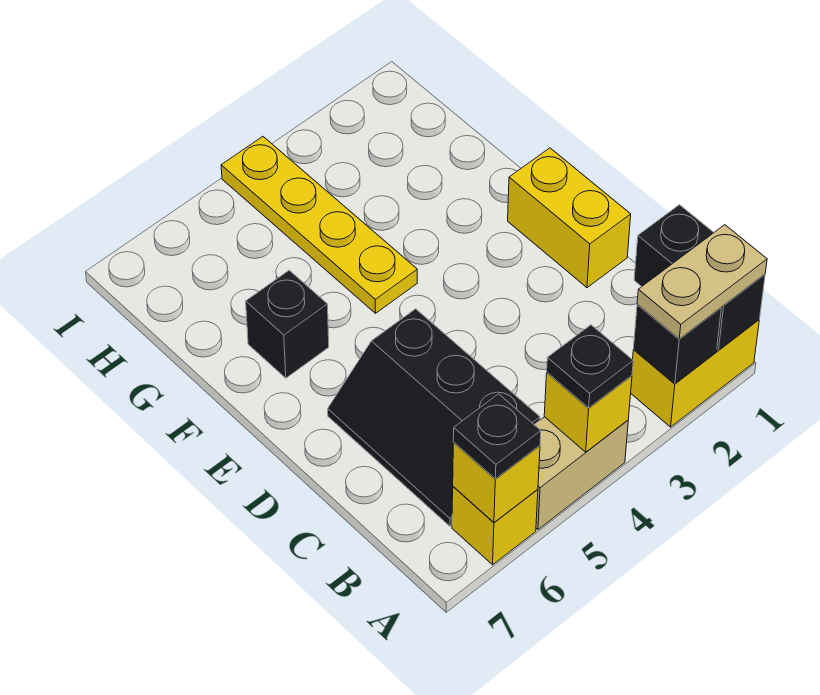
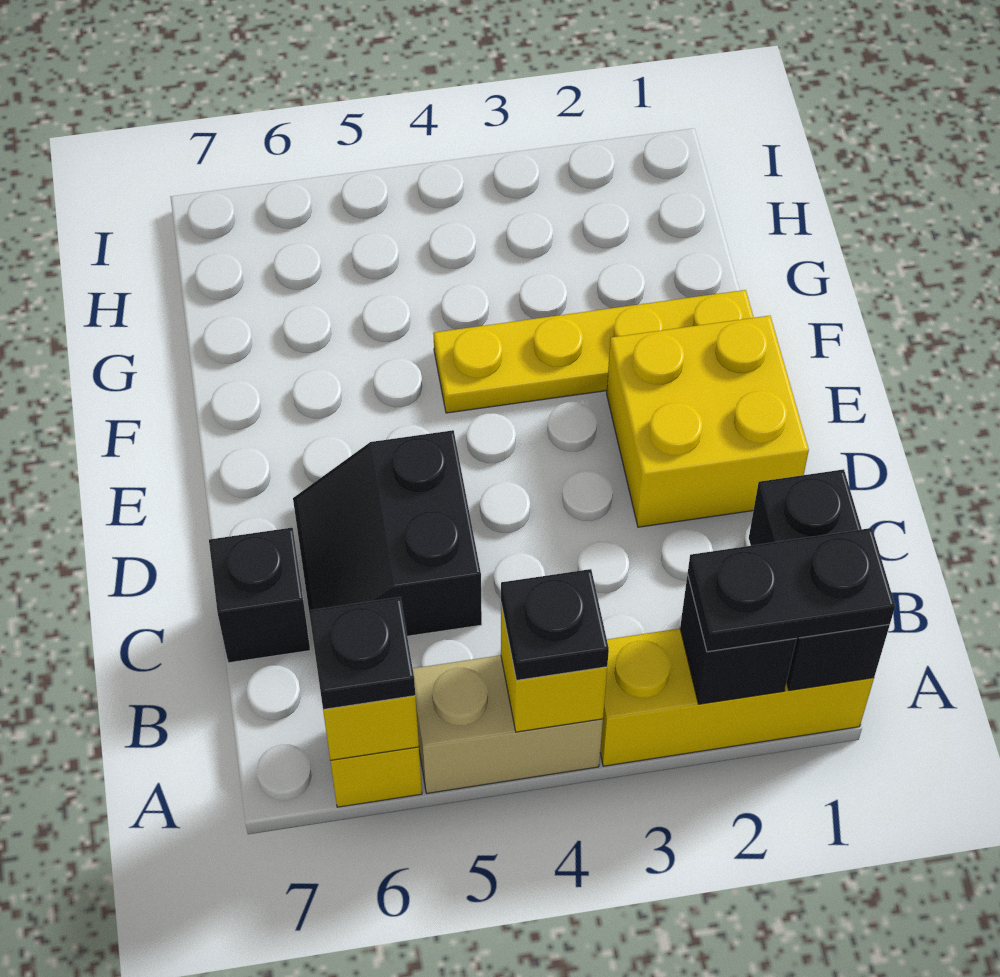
yellow brick A1:A2 level 1 -> yellow brick A1:A3 level 1
tan plate A1:A2 level 3 -> black plate A1:A2 level 3
black slope B5:D6 level 1 top 5 -> black slope C5:D6 level 1 top 5
yellow brick D1:E1 level 1 -> yellow brick D1:E2 level 1
yellow plate F4:I4 level 1 -> yellow plate F1:F4 level 1
black brick F6 level 1 -> black brick C7 level 1

